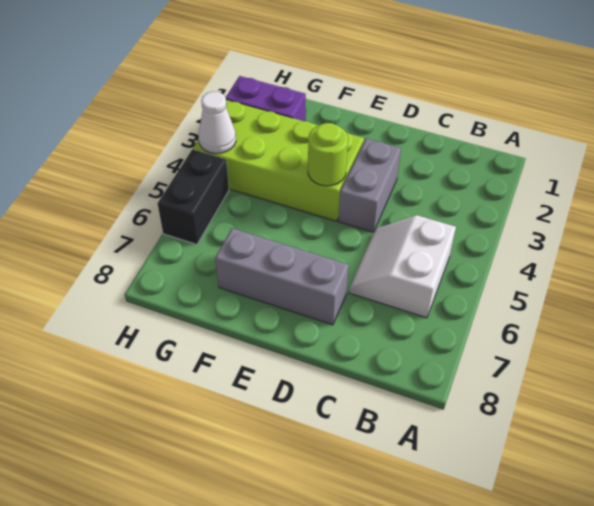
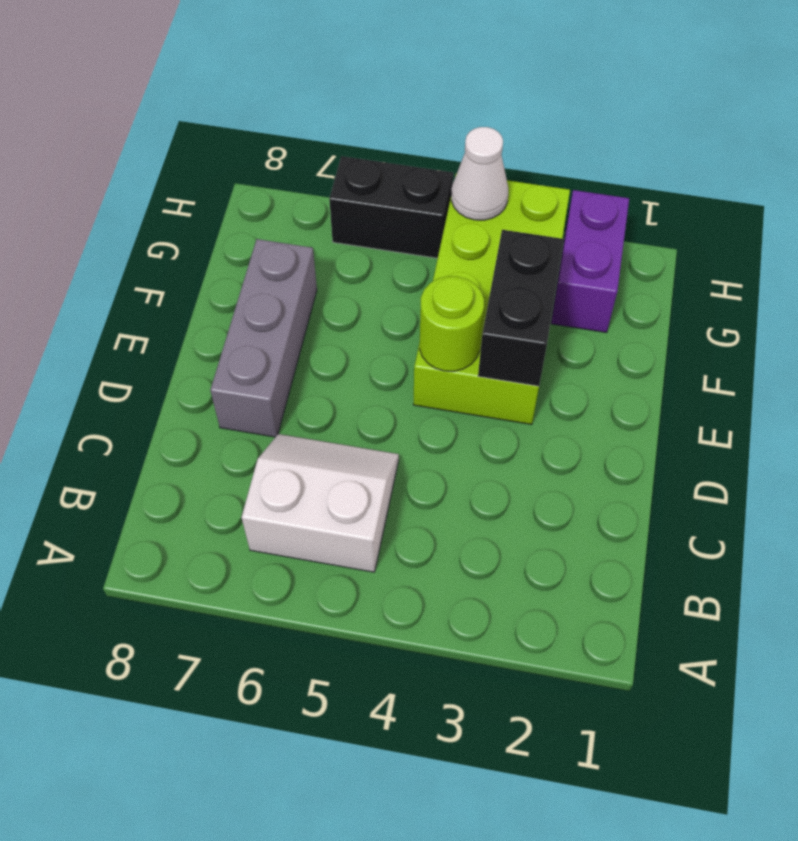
grey brick D3:D4 level 1 -> none
none -> black brick E3:F3 level 2

